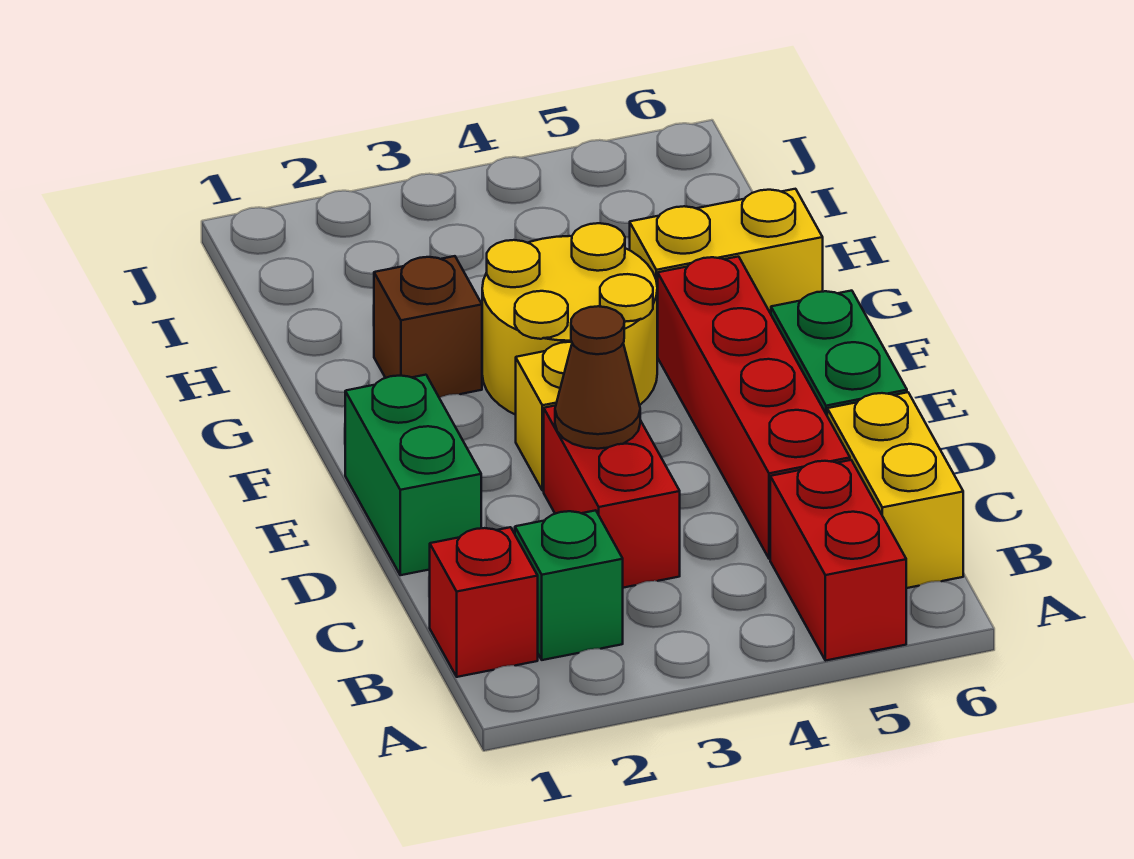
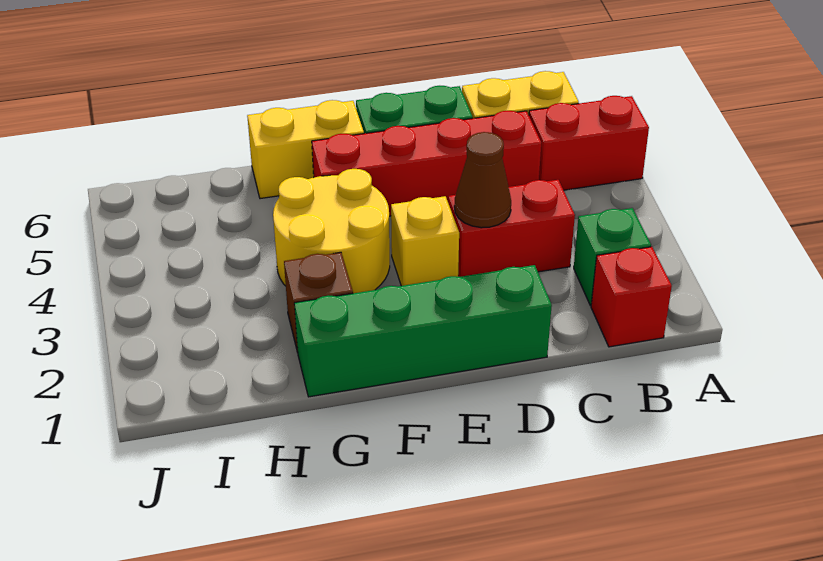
green brick D1:E1 level 1 -> green brick D1:G1 level 1
yellow brick G5:G6 level 1 -> yellow brick F6:G6 level 1

